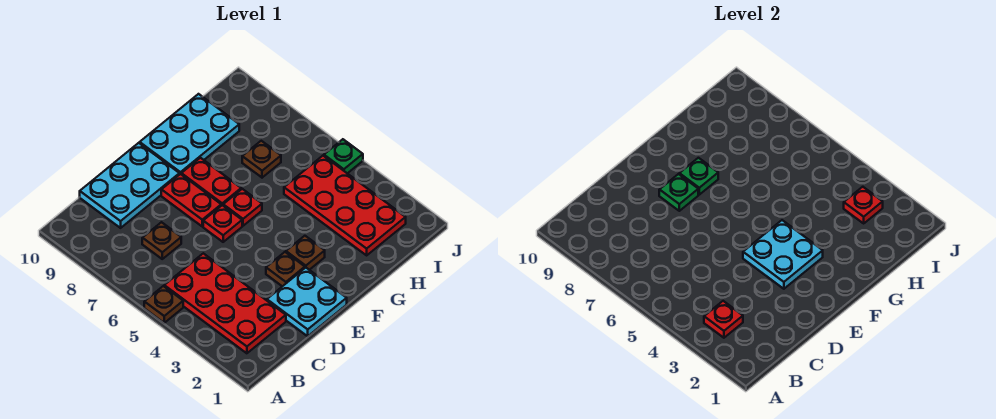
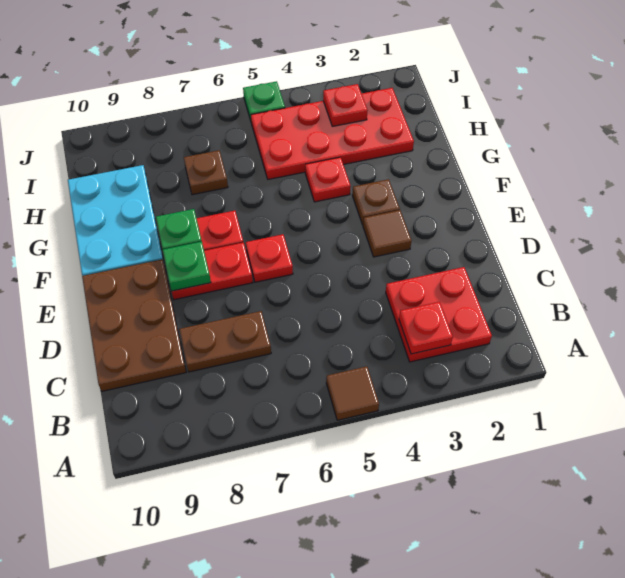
brown plate A5 level 1 -> brown tile A5 level 1
red plate B2:C5 level 1 -> red plate B2:C3 level 1
brown plate C7 level 1 -> brown plate C7:C8 level 1
cyan plate C9:E10 level 1 -> brown plate C9:E10 level 1
cyan plate D1:E2 level 1 -> none
brown plate E3 level 1 -> brown tile E3 level 1
cyan plate E3:F4 level 2 -> none
red plate F6 level 1 -> red plate G4 level 1

